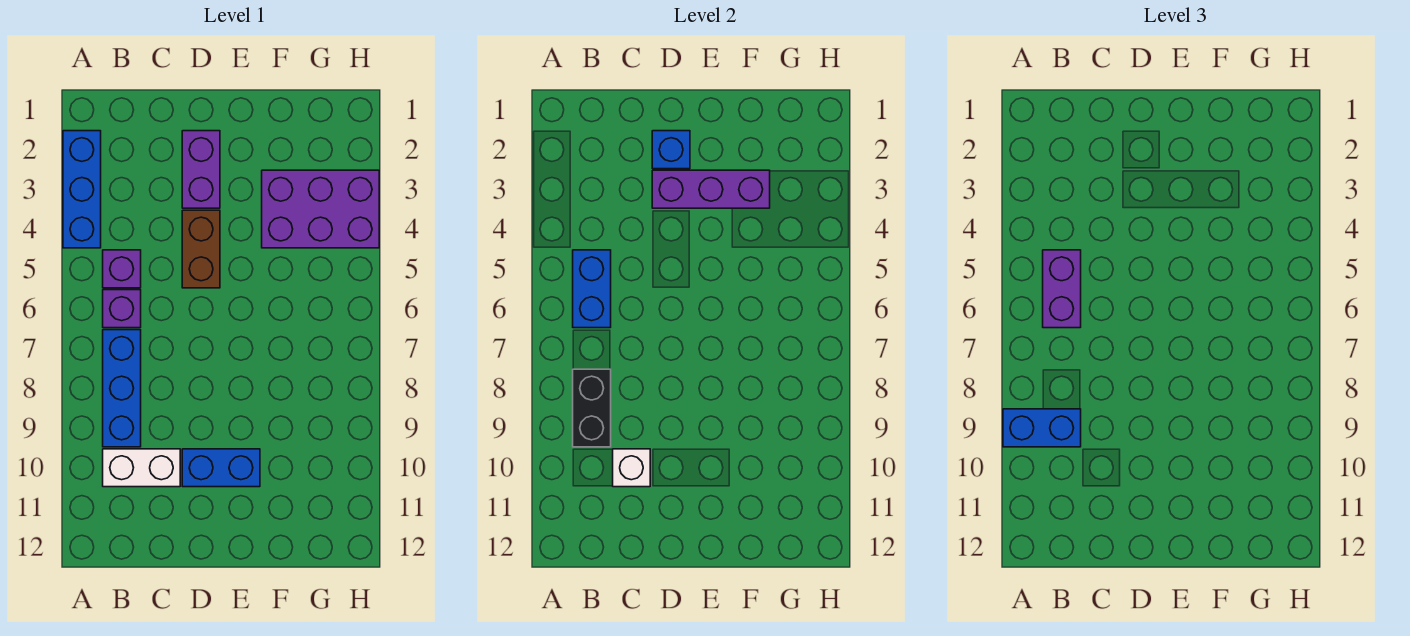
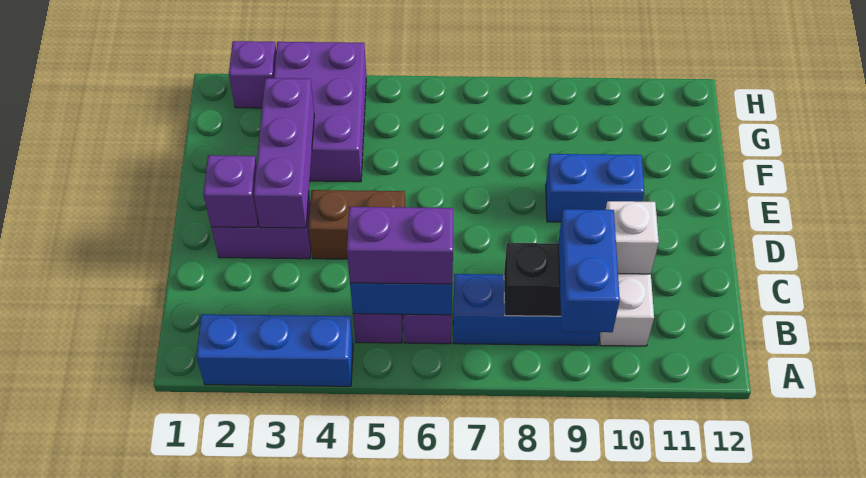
blue brick D2 level 2 -> purple brick D2 level 2
blue brick D10:E10 level 1 -> blue brick E9:E10 level 1
none -> purple brick H2 level 1

